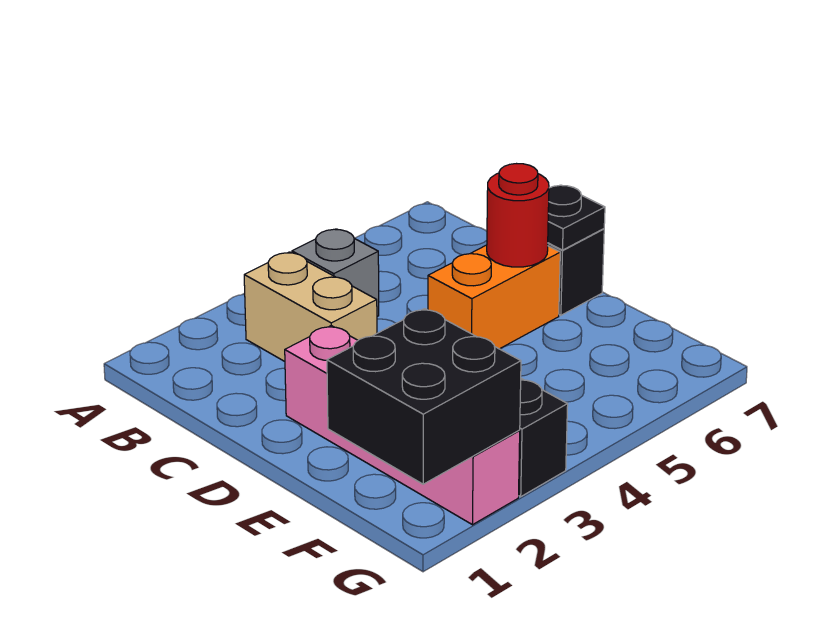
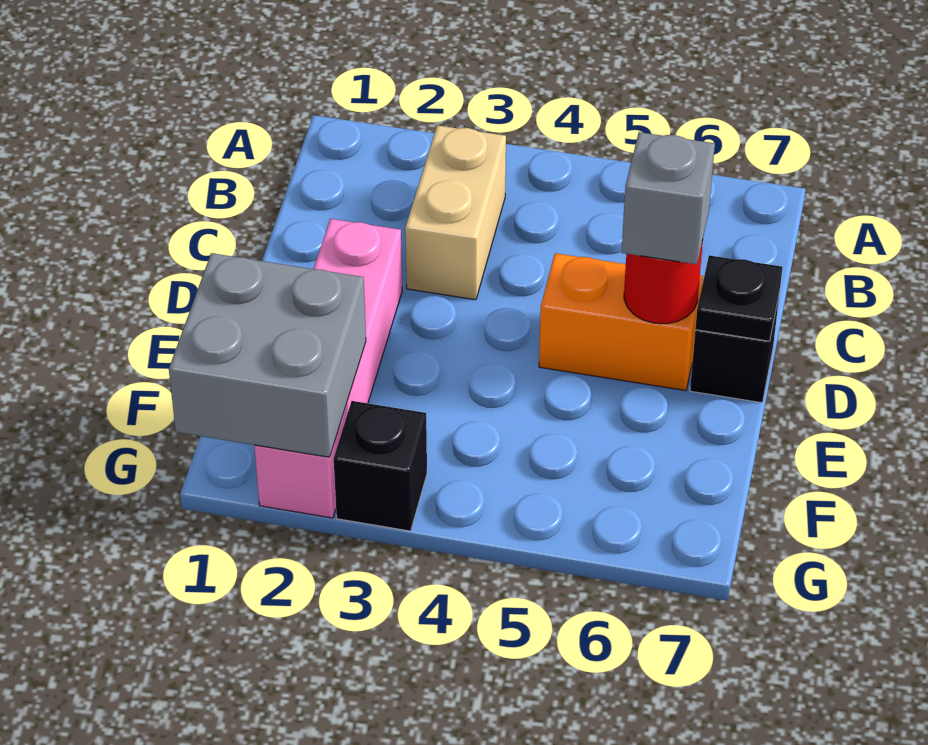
grey brick B4 level 1 -> grey brick D6 level 3
black brick F1:G2 level 2 -> grey brick F1:G2 level 2

